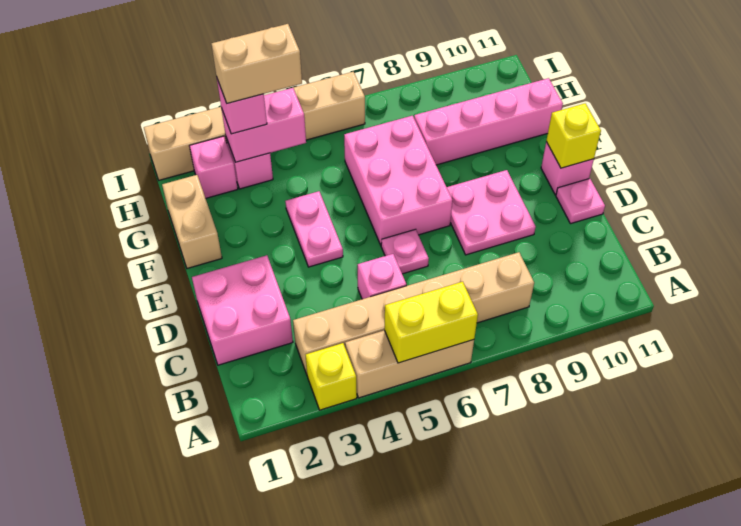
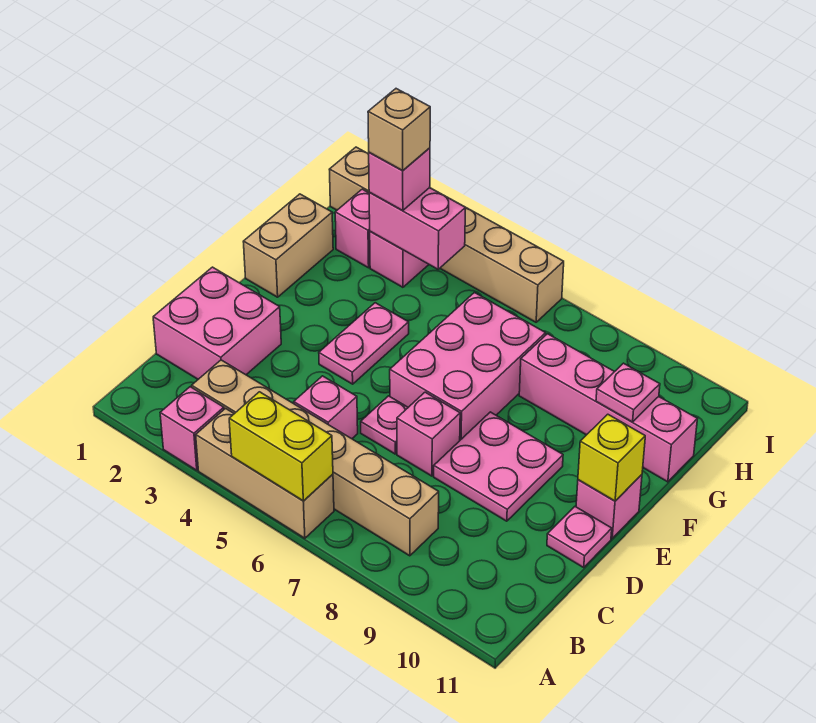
yellow brick A3 level 1 -> pink brick A3 level 1
none -> pink brick D7 level 1
none -> pink plate G10 level 2
tan brick H3:H4 level 4 -> tan brick H3 level 4

